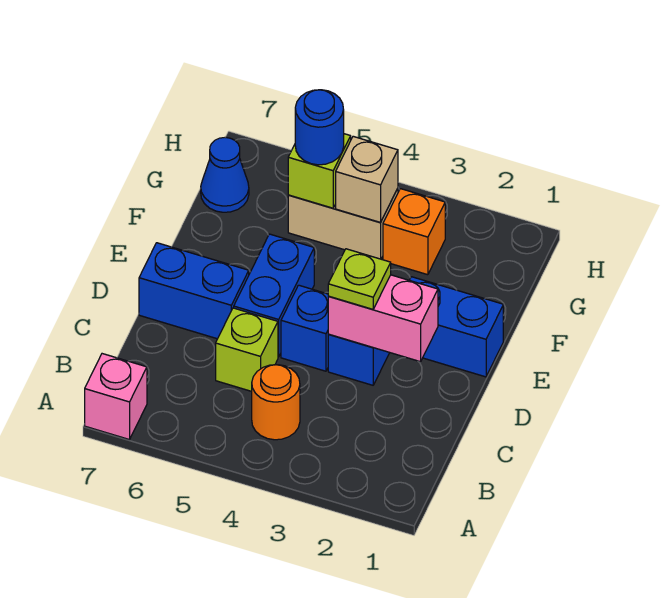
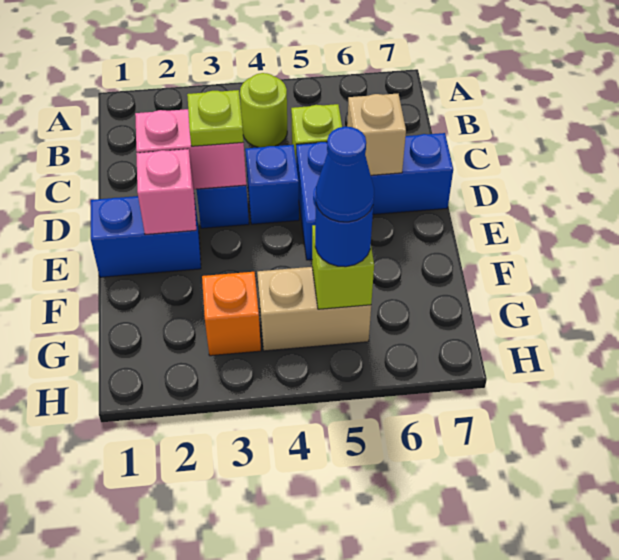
pink brick A7 level 1 -> pink brick E2 level 2
orange round brick B4 level 1 -> lime round brick B4 level 1
tan brick G4 level 2 -> tan brick D6 level 2
blue cone G7 level 1 -> blue cone G5 level 4

